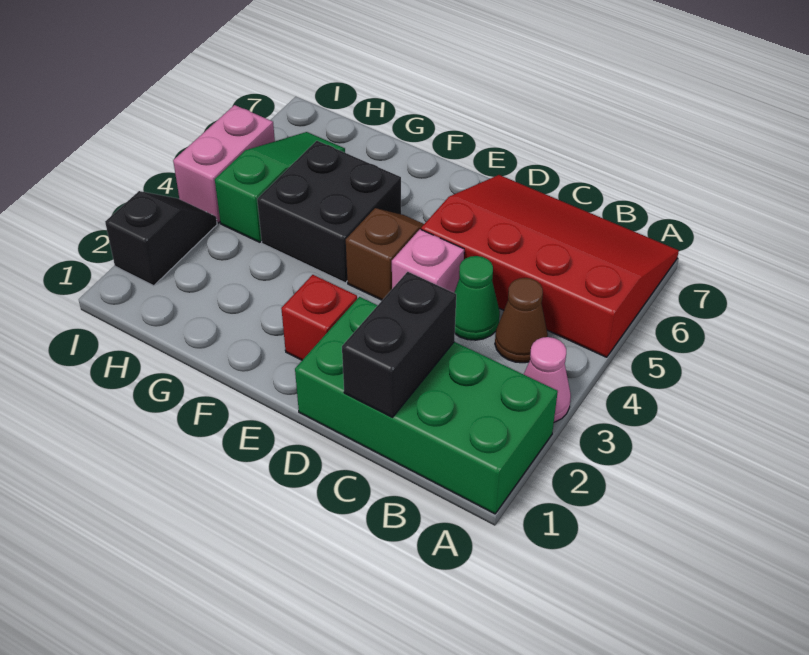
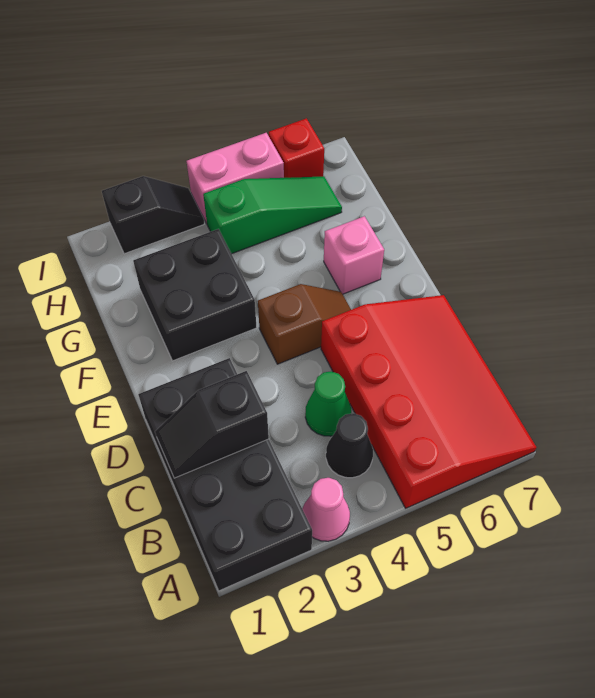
green brick A1:D2 level 1 -> black brick A1:D2 level 1
brown cone B4 level 1 -> black cone B4 level 1
black brick C1:C2 level 2 -> black slope C1:C2 level 2 top 2
pink brick D4 level 1 -> pink brick F6 level 1
red brick E2 level 1 -> red brick I6 level 1
black brick F4:G5 level 1 -> black brick F2:G3 level 1

